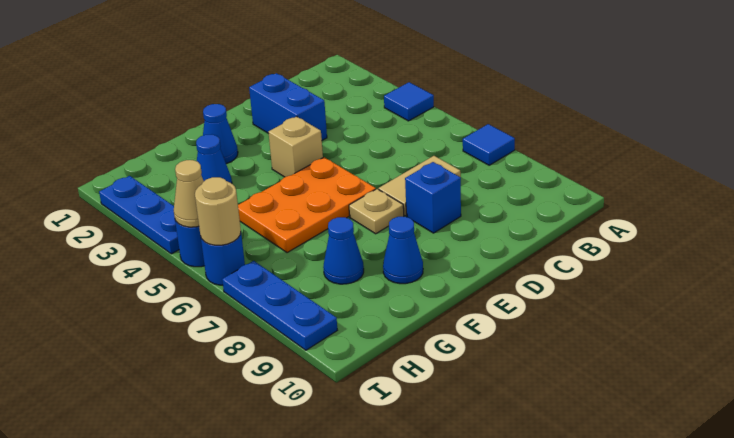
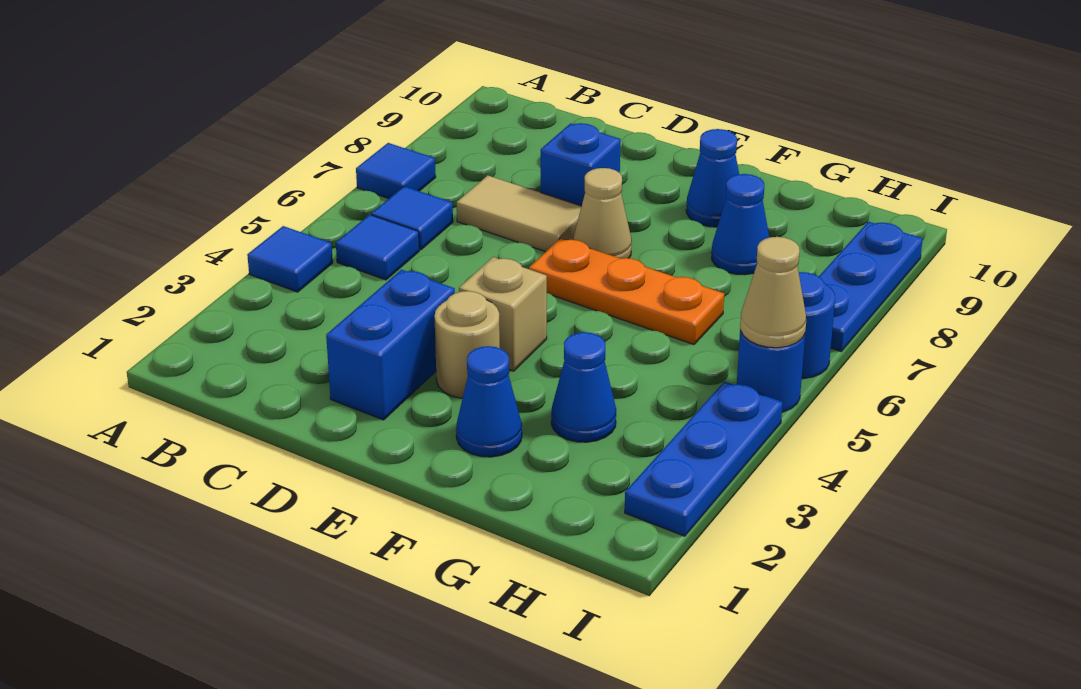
none -> blue tile B5 level 1
none -> blue tile B6 level 1
orange plate E5:G6 level 1 -> orange plate E6:G6 level 1
tan plate E7 level 1 -> tan cone E7 level 1
tan round brick I6 level 2 -> tan round brick E3 level 1

